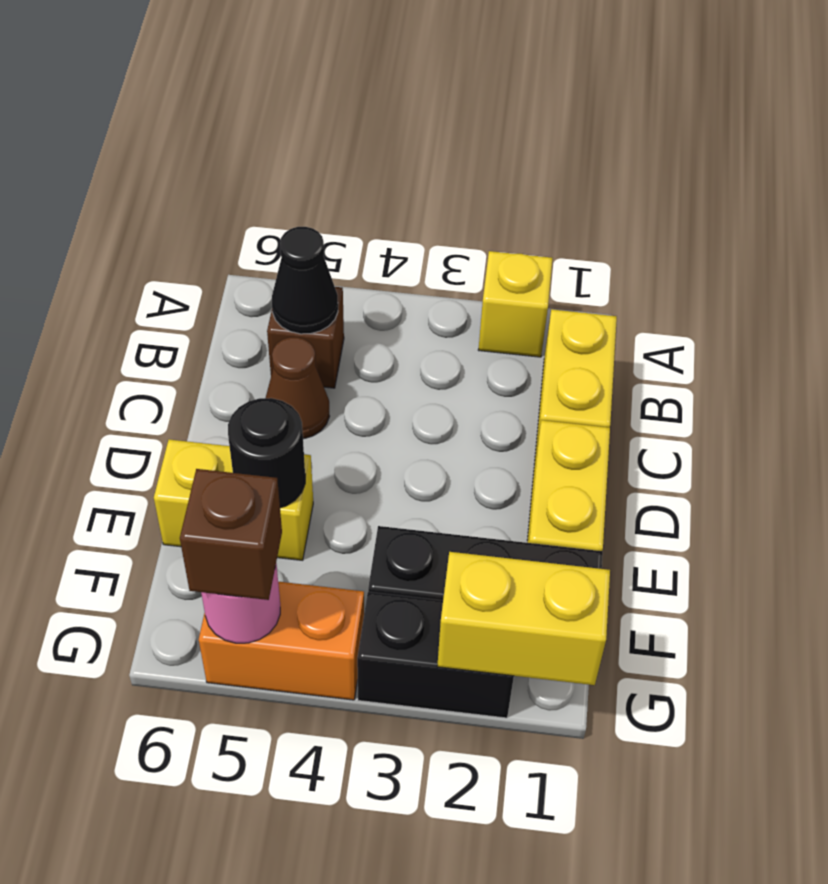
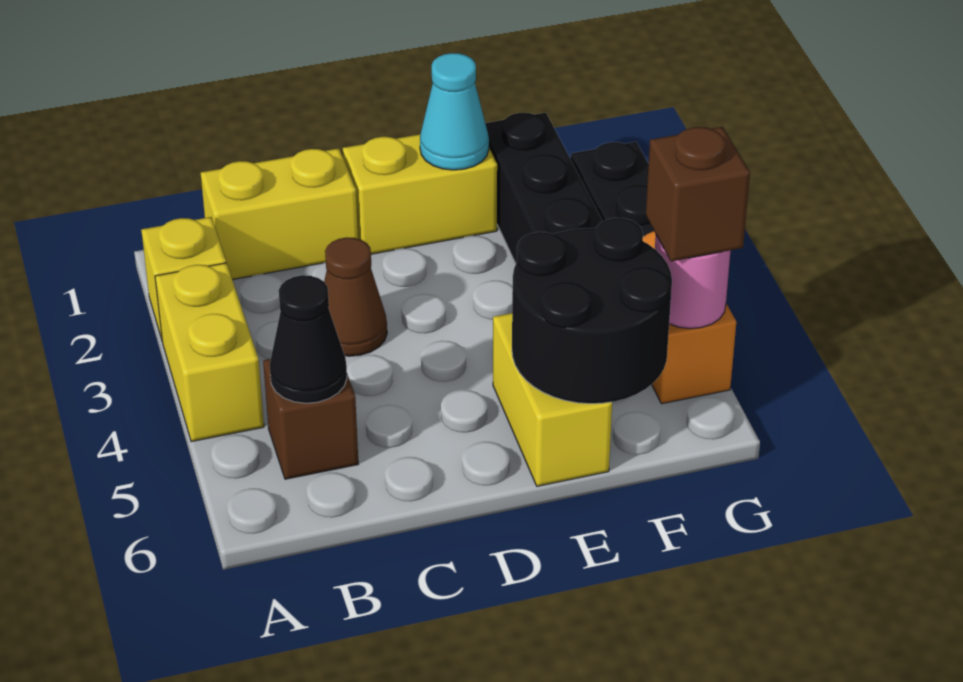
brown cone C5 level 1 -> brown cone C3 level 1
none -> cyan cone E1 level 2
black round brick E5 level 2 -> black round brick E5:F6 level 2
yellow brick G1:G2 level 2 -> yellow brick A3:A4 level 1

